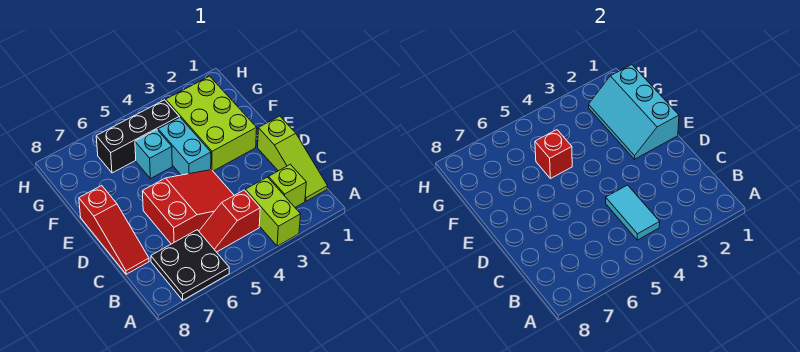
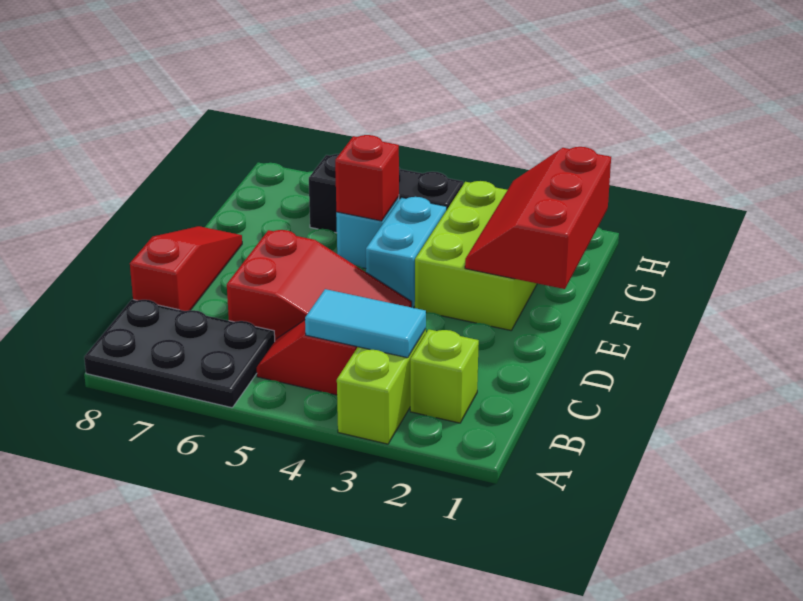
black plate A6:B7 level 1 -> black plate A6:B8 level 1
lime slope B1:D1 level 1 top D -> none
cyan tile B4:C4 level 2 -> cyan tile B3:B4 level 2
red slope C8:E8 level 1 top E -> red slope C8:E8 level 1 top C
cyan slope E1:G2 level 2 top 1 -> red slope E1:G2 level 2 top 1

